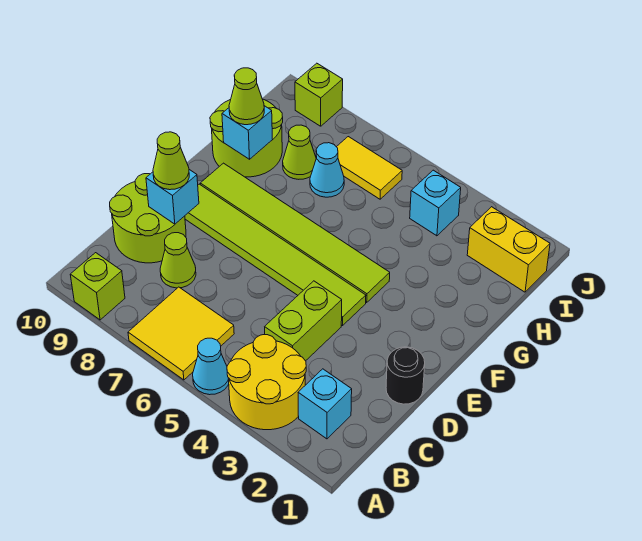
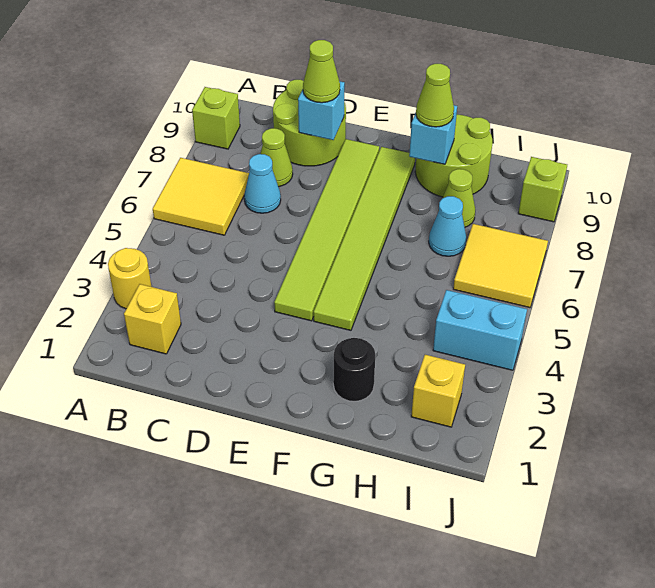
yellow round brick A3:B4 level 1 -> yellow round brick A3 level 1
cyan cone A5 level 1 -> cyan cone C7 level 1
cyan brick B2 level 1 -> yellow brick B2 level 1
lime brick C4:D4 level 1 -> none
black round brick D1 level 1 -> black round brick G2 level 1
yellow brick I1:I2 level 1 -> yellow brick I2 level 1
cyan brick I4 level 1 -> cyan brick I4:J4 level 1
yellow tile I6:I7 level 1 -> yellow tile I6:J7 level 1

